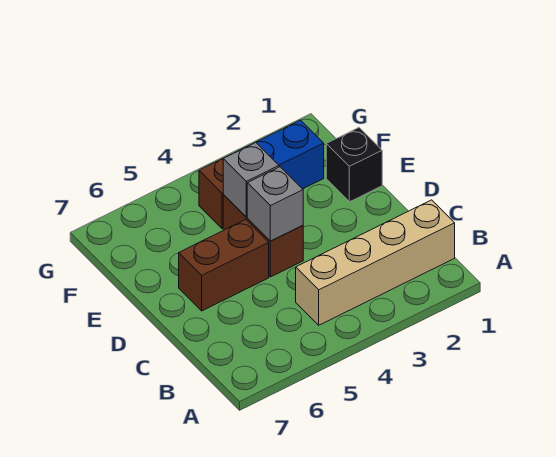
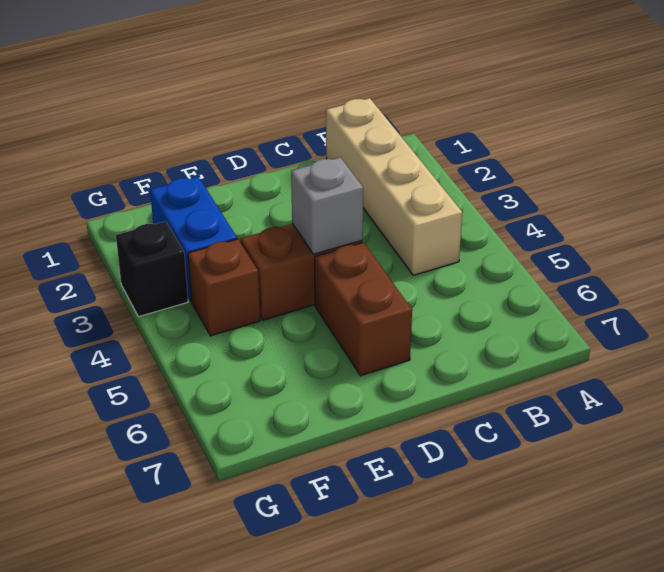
black brick E1 level 1 -> black brick G3 level 1
grey brick E4 level 2 -> none

